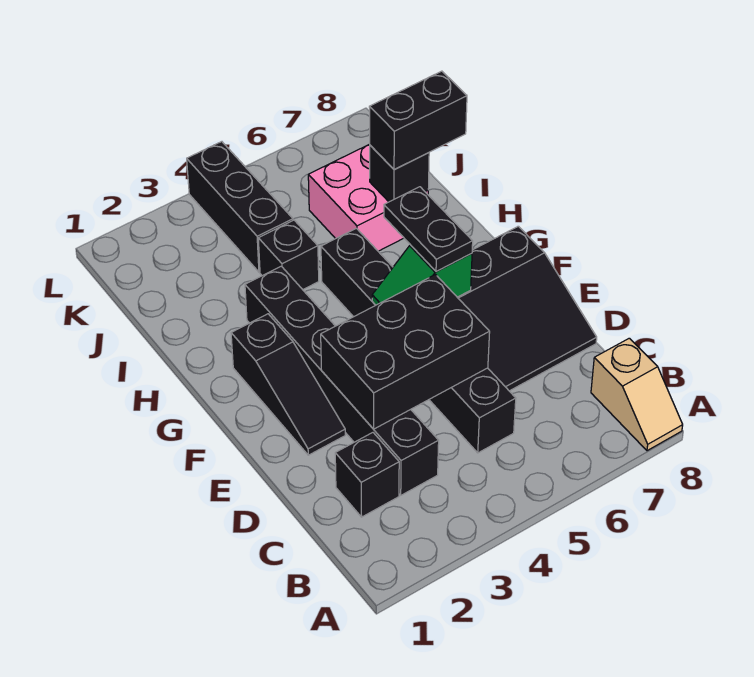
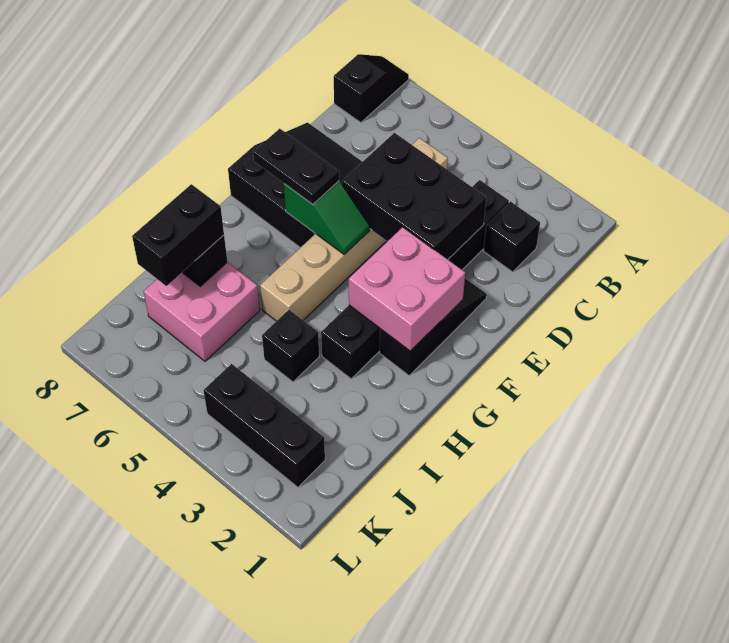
tan slope A8:B8 level 1 top B -> black slope A8:B8 level 1 top B
black brick C5:H5 level 1 -> tan brick C5:H5 level 1
none -> pink brick F2:G3 level 2
black plate F6:G6 level 3 -> black plate F6:F7 level 3
black brick I7:I8 level 3 -> black brick I7:J7 level 3
black brick J4:L4 level 1 -> black brick K2:K4 level 1

